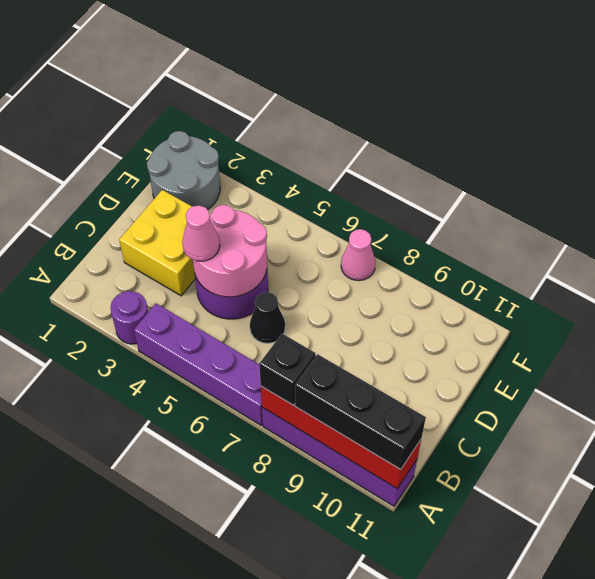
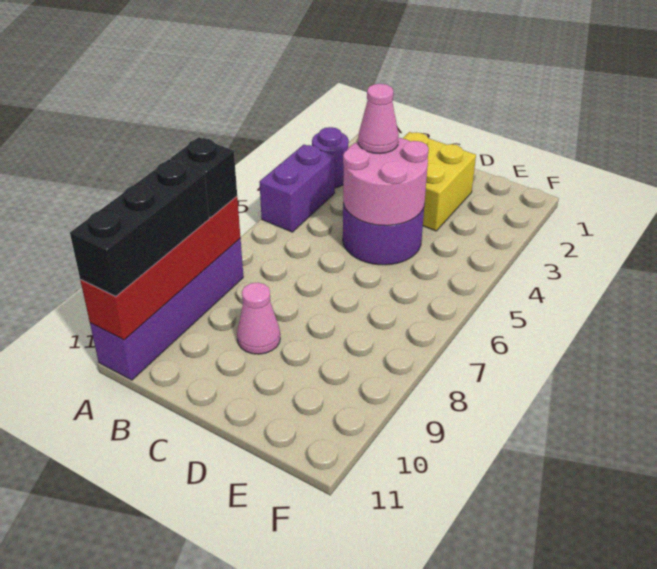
purple brick A4:A7 level 1 -> purple brick A4:A5 level 1
black cone C6 level 1 -> none
grey round brick E1:F2 level 1 -> none
pink cone F7 level 1 -> pink cone C9 level 1

